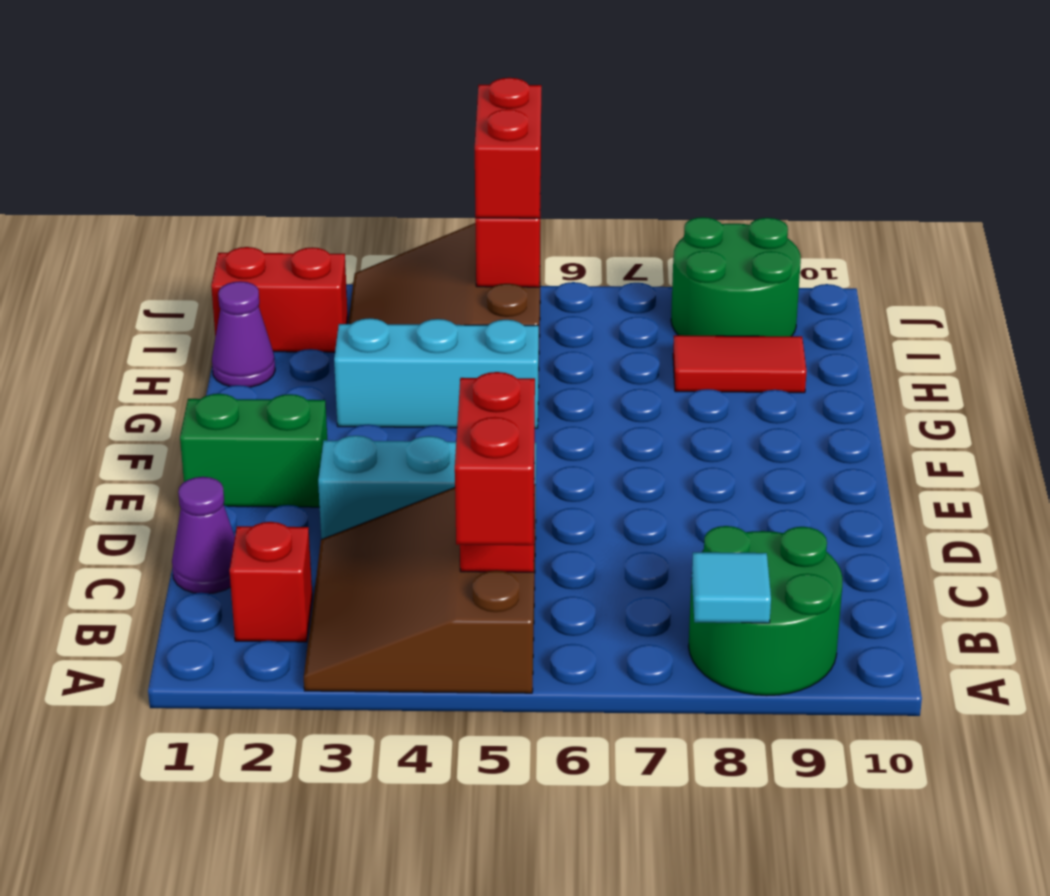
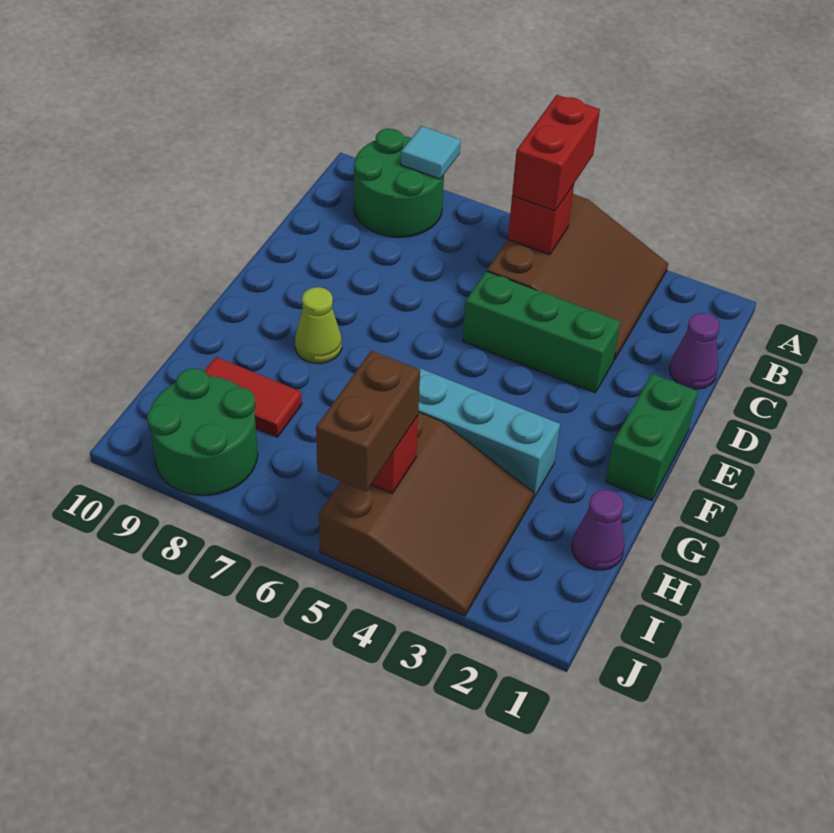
red brick B2 level 1 -> none
cyan brick D3:D5 level 1 -> green brick D3:D5 level 1
green brick E1:E2 level 1 -> green brick E1:F1 level 1
none -> lime cone F8 level 1
red brick I1:I2 level 1 -> none
red brick I5:J5 level 3 -> brown brick I5:J5 level 3

